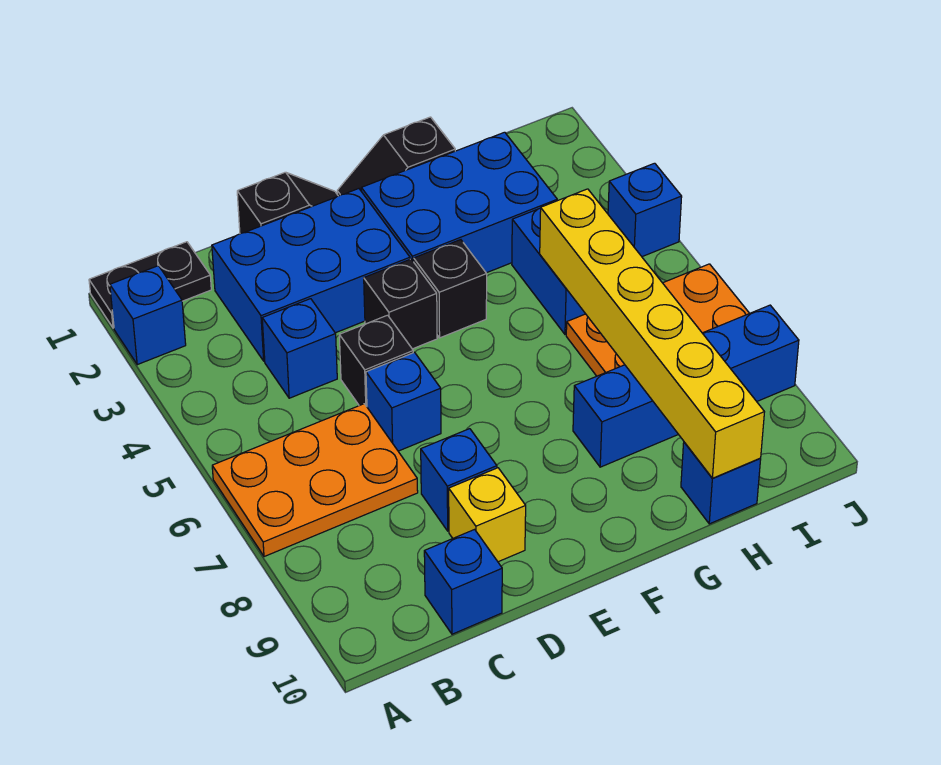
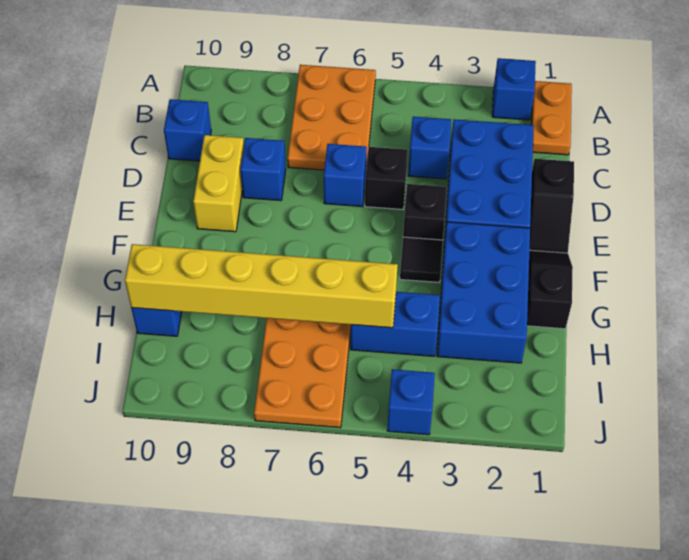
black plate A1:B1 level 1 -> orange plate A1:B1 level 1
yellow brick D9 level 1 -> yellow brick D9:E9 level 1
black brick F4 level 1 -> black tile F4 level 1
blue brick G8:J8 level 1 -> none

